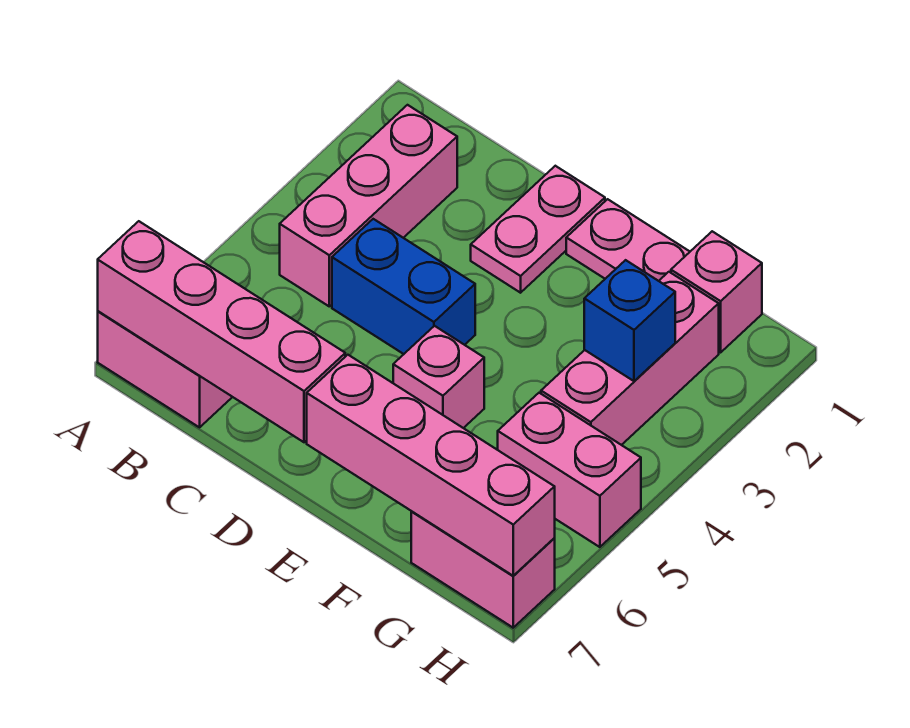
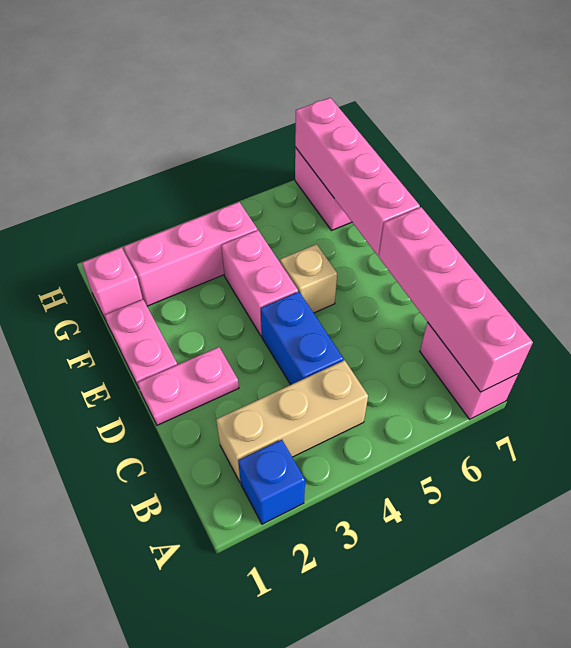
pink brick B2:B4 level 1 -> tan brick B2:B4 level 1
pink brick E5 level 1 -> tan brick E5 level 1
blue brick G3 level 2 -> blue brick A2 level 1
pink brick G5:H5 level 1 -> pink brick E4:F4 level 1

